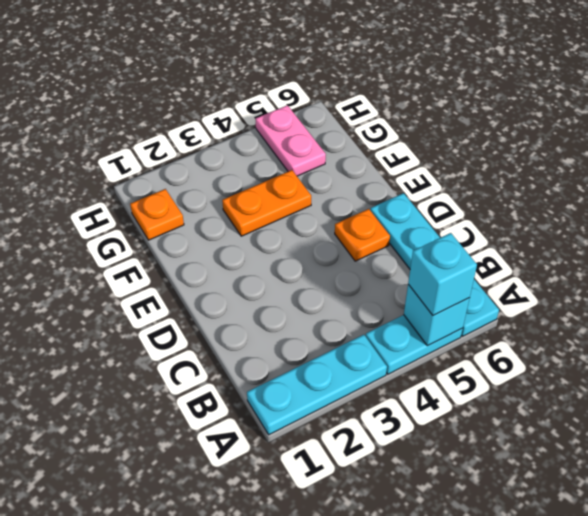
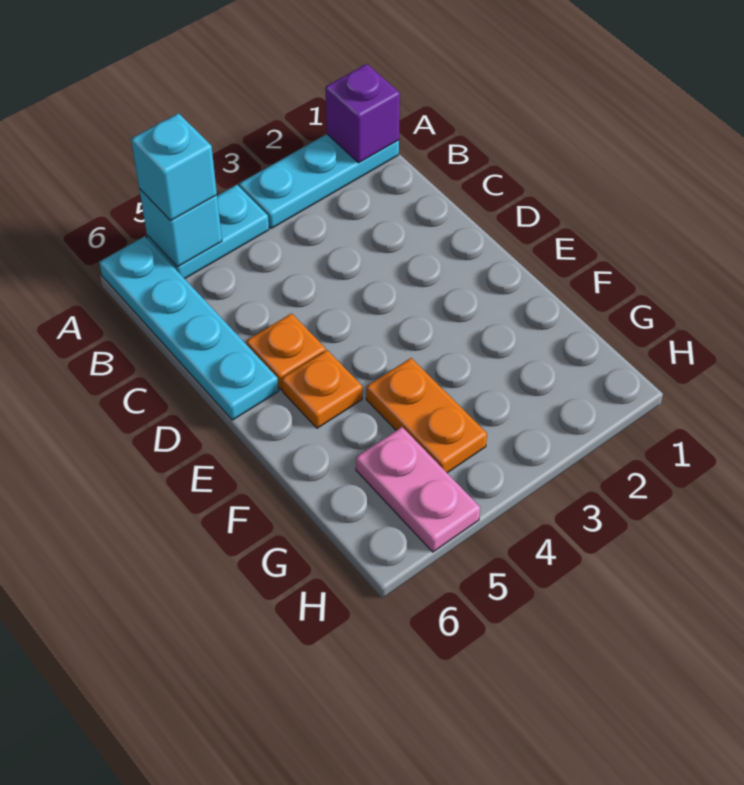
none -> purple brick A1 level 2
orange plate F3:F4 level 1 -> orange plate F4:G4 level 1
orange plate G1 level 1 -> orange plate E5 level 1

